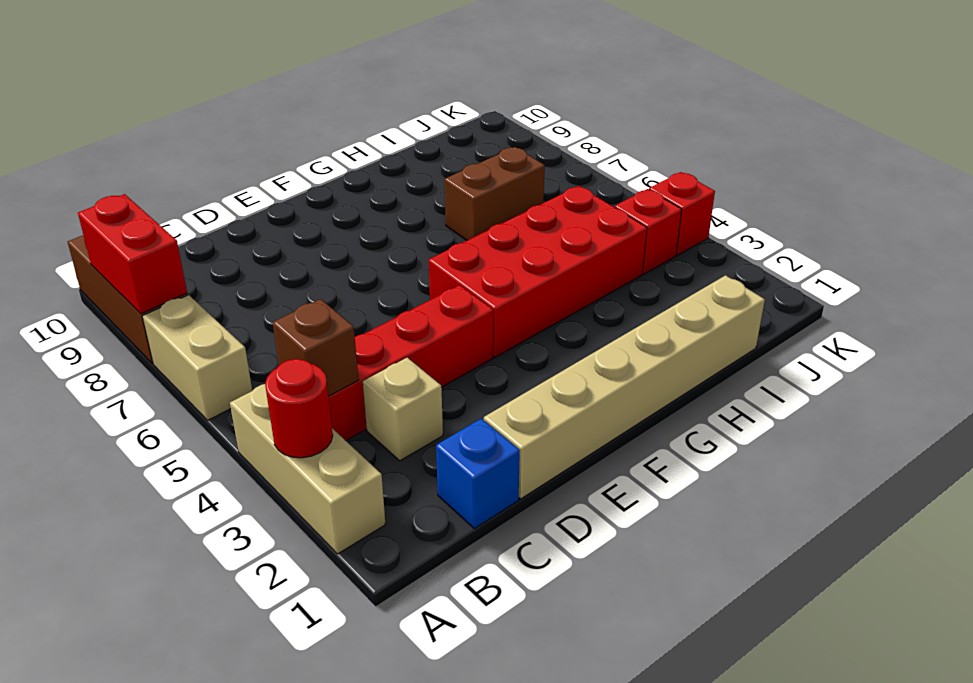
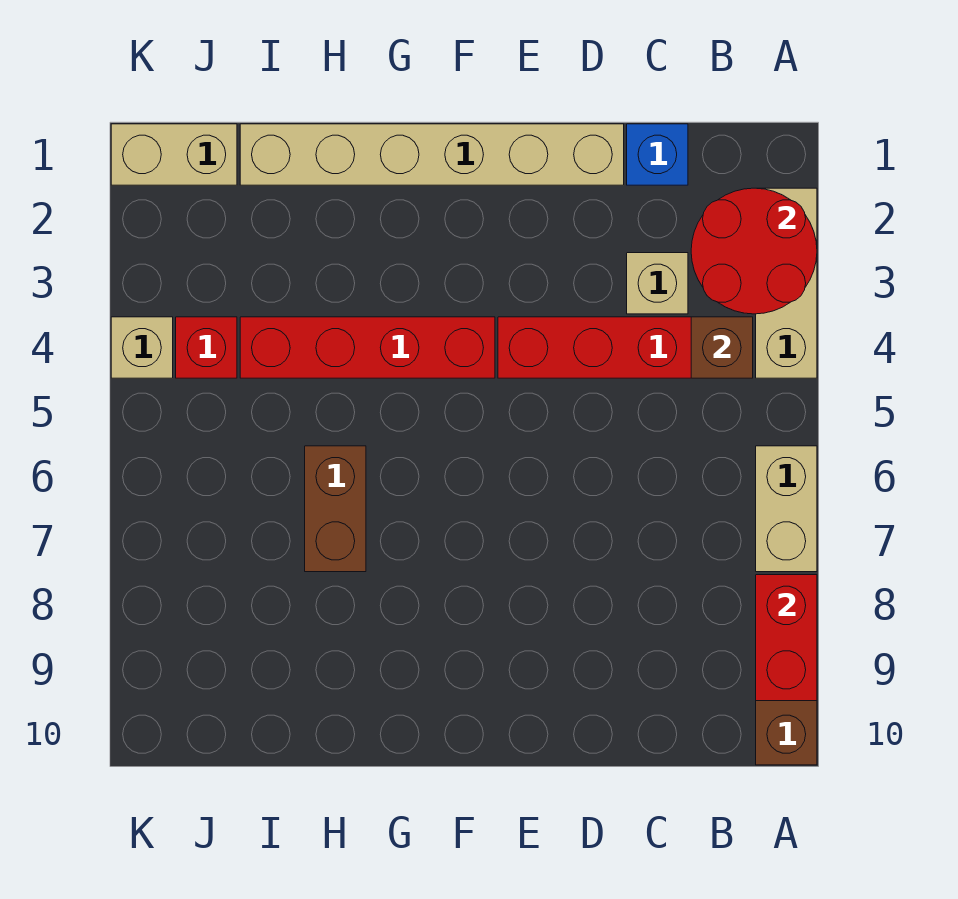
red round brick A3 level 2 -> red round brick A2:B3 level 2
red brick F4:I5 level 1 -> red brick F4:I4 level 1
brown brick H7:I7 level 1 -> brown brick H6:H7 level 1
none -> tan brick J1:K1 level 1
red brick K4 level 1 -> tan brick K4 level 1

